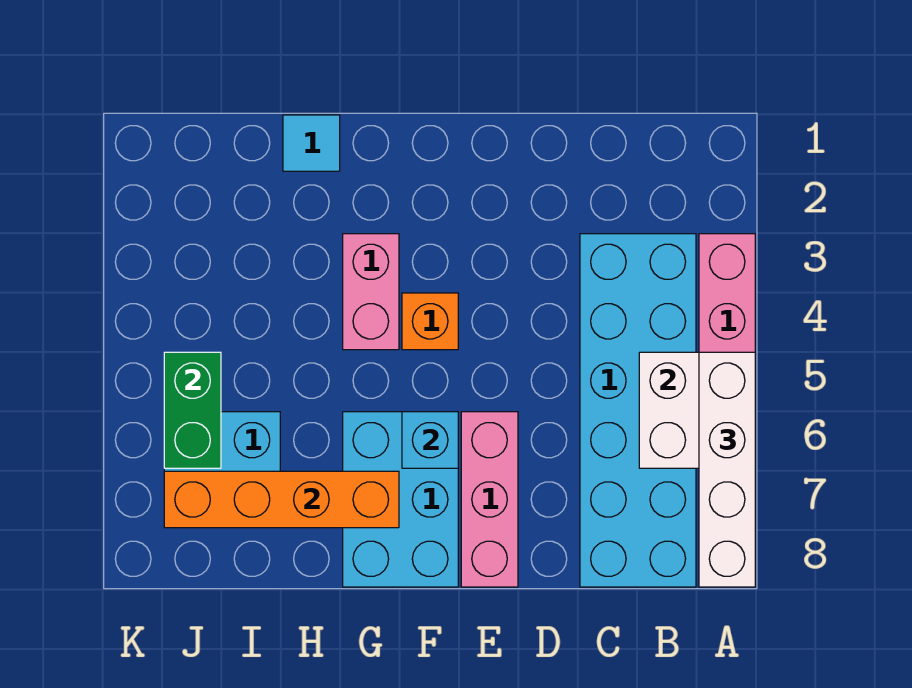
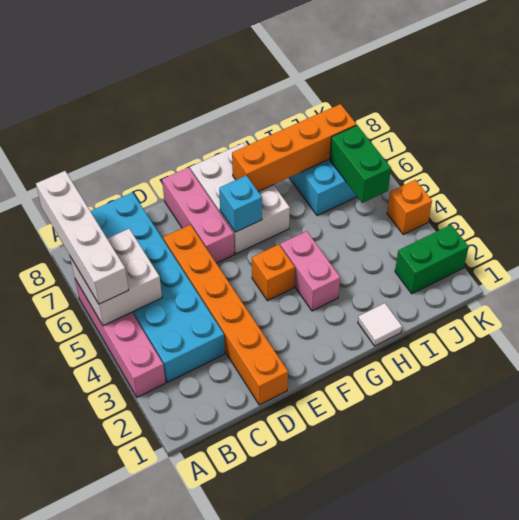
none -> orange brick D1:D6 level 1
cyan brick F6:G8 level 1 -> white brick F6:G8 level 1
cyan tile H1 level 1 -> white tile H1 level 1
none -> green brick J2:K2 level 1
none -> orange brick K4 level 1

